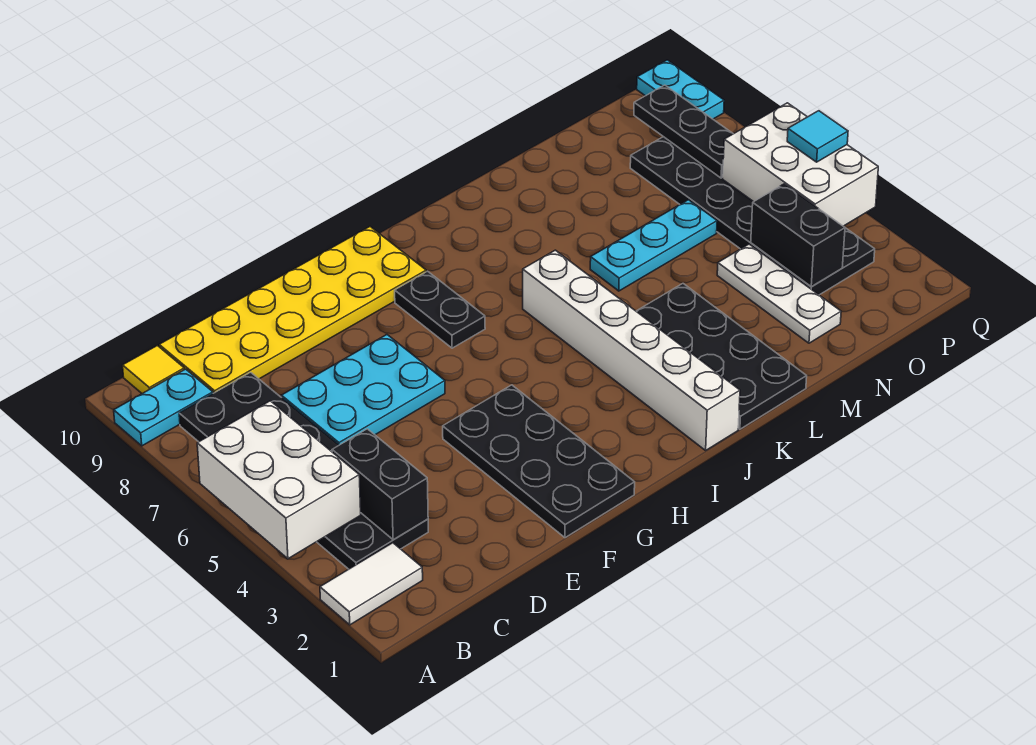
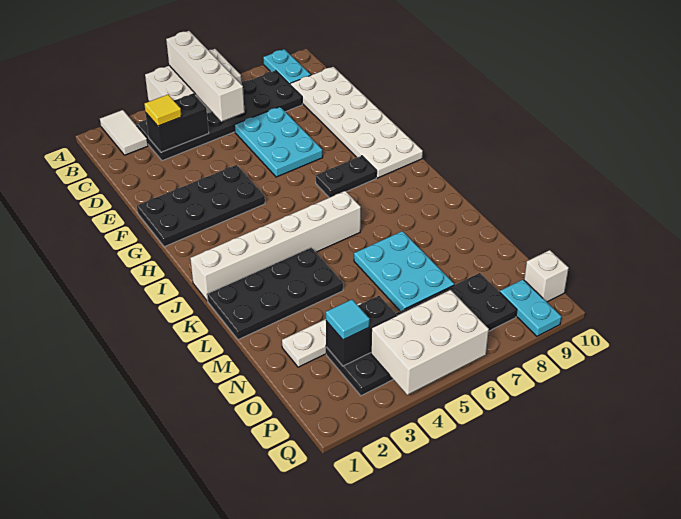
none -> white brick A5:D5 level 3
yellow tile B10 level 1 -> yellow tile C3 level 3
yellow plate C9:H10 level 1 -> white plate C9:H10 level 1
cyan plate L6:N6 level 1 -> cyan plate L6:N7 level 1
black plate P7:P9 level 2 -> none
none -> white brick P10 level 1
cyan tile Q5 level 3 -> cyan tile O3 level 3
cyan plate Q9:Q10 level 1 -> cyan plate P9:Q9 level 1

